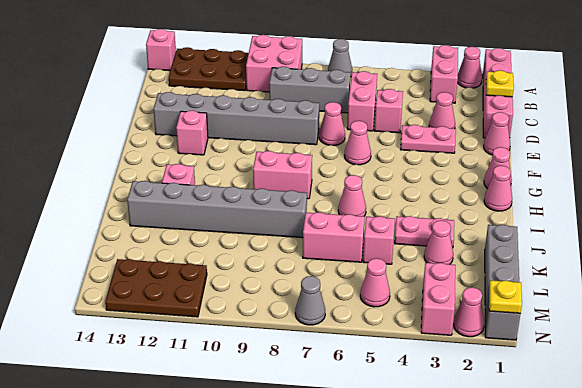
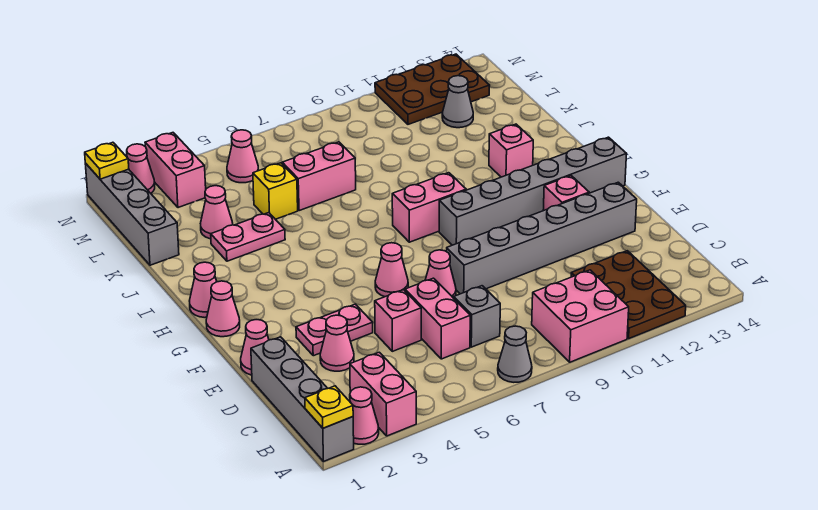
pink brick A1:D1 level 1 -> grey brick A1:D1 level 1
brown plate A11:B13 level 1 -> brown plate A11:C12 level 1
pink brick A14 level 1 -> none
yellow plate C1 level 2 -> yellow plate A1 level 2
grey brick C7:C9 level 1 -> grey brick C7 level 1
pink cone I6 level 1 -> none
grey brick J8:J13 level 1 -> grey brick G9:G14 level 1
pink brick K5 level 1 -> yellow brick K5 level 1
grey cone N7 level 1 -> grey cone L12 level 1

